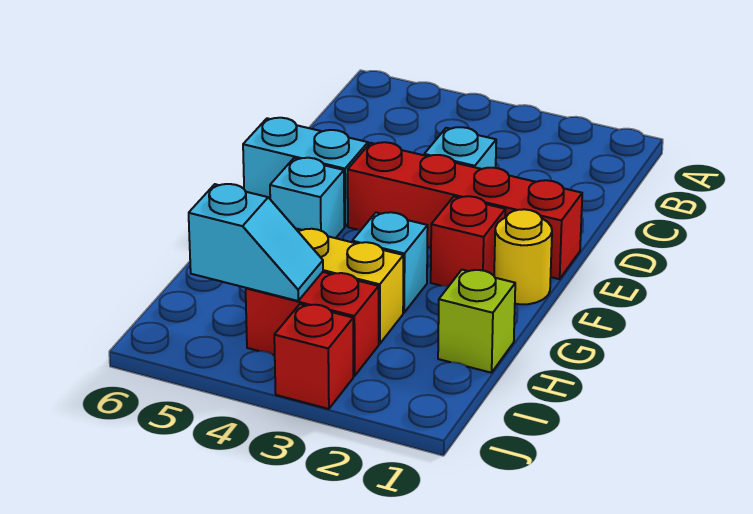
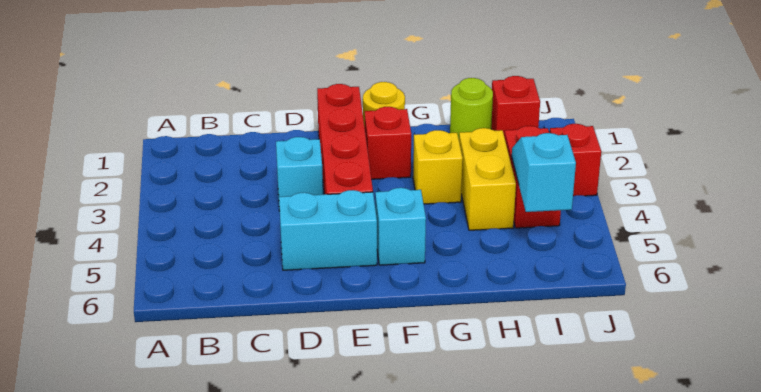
cyan brick E5:E6 level 1 -> cyan brick D5:E5 level 1
cyan brick G3 level 1 -> yellow brick G3 level 1
lime brick H1 level 1 -> lime round brick H1 level 1
none -> red brick I1 level 1

